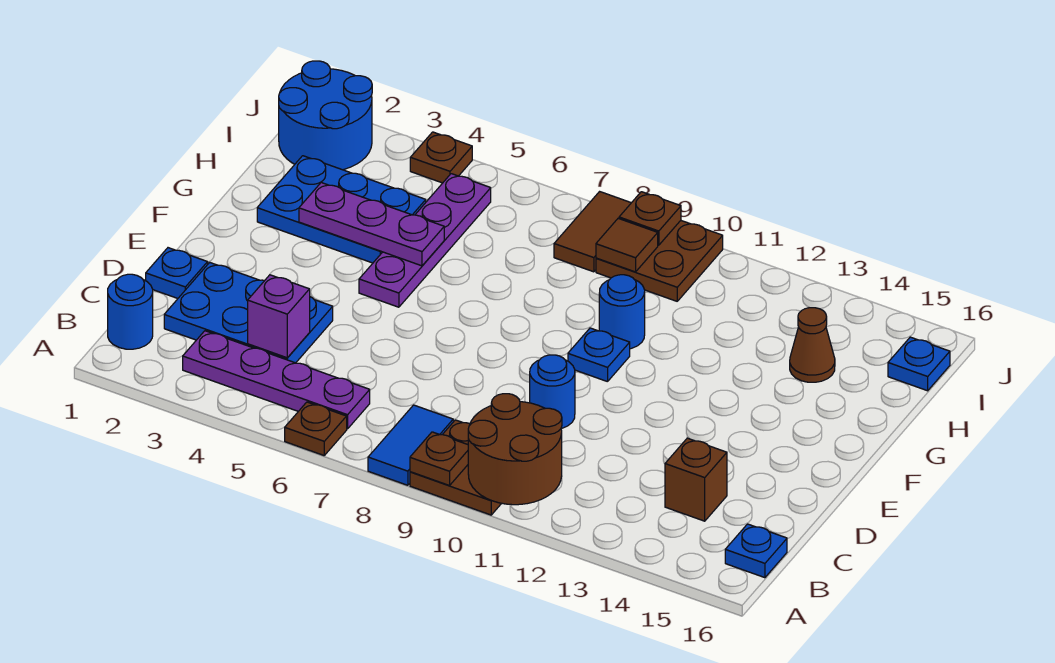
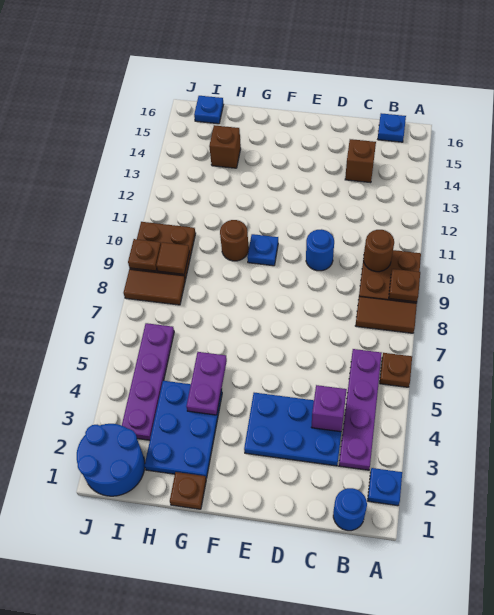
blue tile A8:B8 level 1 -> brown tile A8:B8 level 1
brown round brick A10:B11 level 2 -> brown round brick B10 level 2
blue plate C2:D4 level 1 -> blue plate C3:E4 level 1
blue plate D1 level 1 -> blue plate A2 level 1
purple plate F5:I5 level 1 -> purple plate I3:I6 level 1
purple plate G3:G5 level 2 -> purple plate G4:G5 level 2
blue round brick G10 level 1 -> brown round brick G10 level 1
brown cone H14 level 1 -> brown brick H14 level 1
brown plate J4 level 1 -> brown plate G1 level 1

